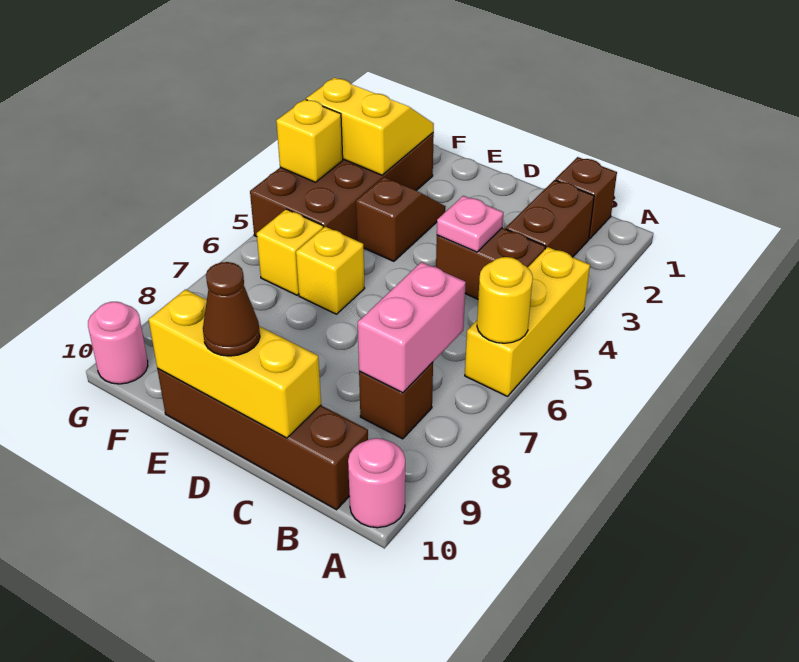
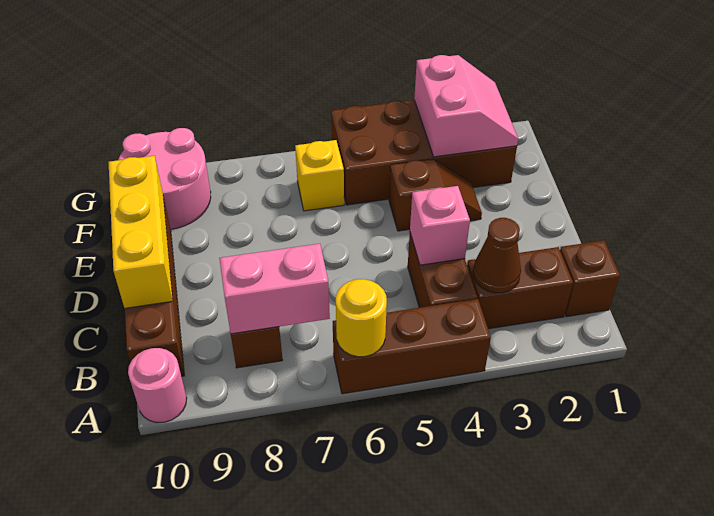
yellow brick A4:A6 level 1 -> brown brick A4:A6 level 1
pink plate C4 level 2 -> pink brick C4 level 2
brown cone D10 level 3 -> brown cone B3 level 2
yellow brick E6 level 1 -> none
yellow slope F2:G3 level 2 top 3 -> pink slope F2:G3 level 2 top 3
yellow brick G4 level 2 -> none
pink round brick G10 level 1 -> pink round brick F9:G10 level 1

